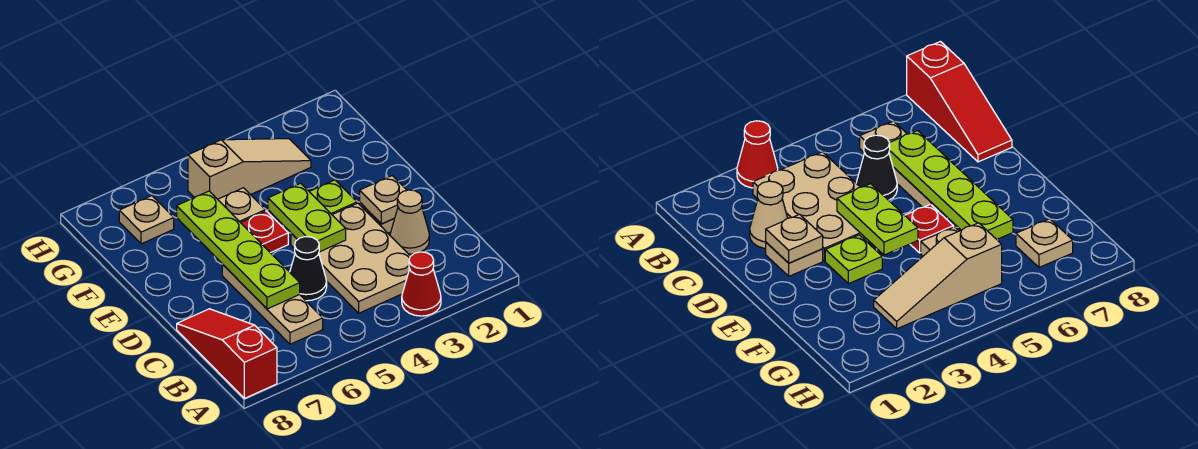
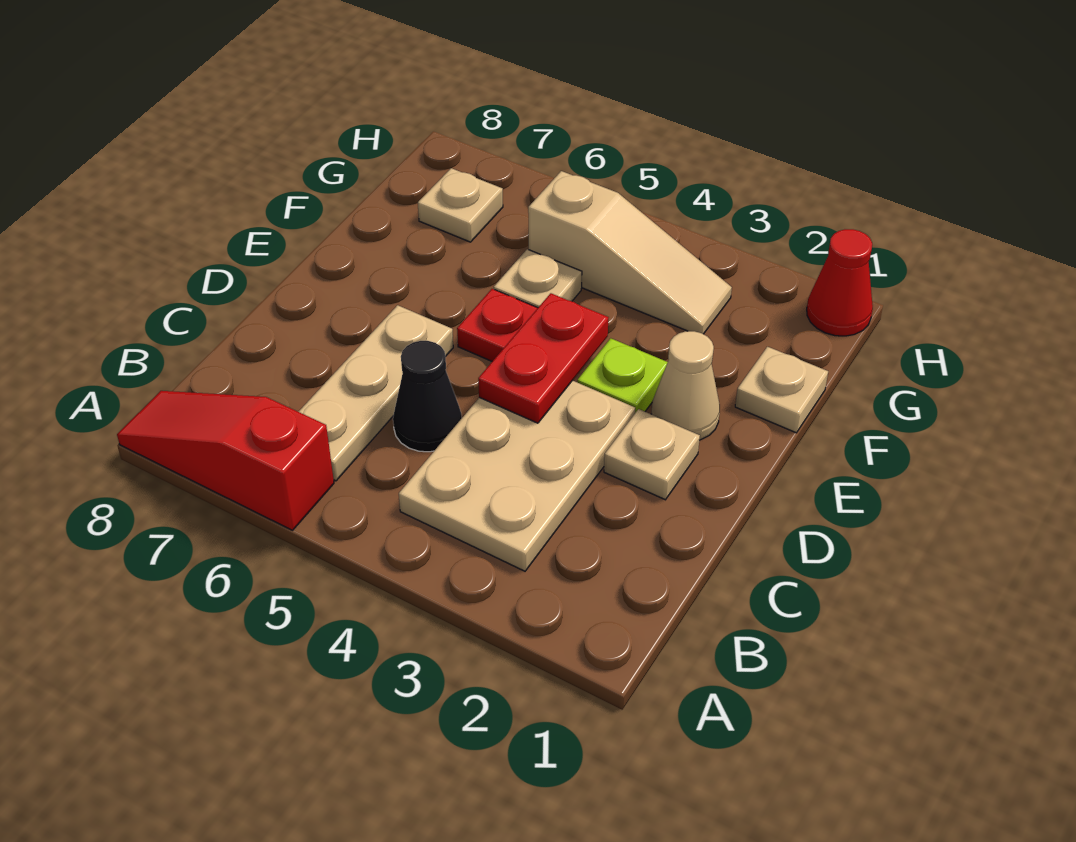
red cone A3 level 1 -> red cone H1 level 1
red slope A8:C8 level 1 top A -> red slope A6:A8 level 1 top 6
tan cone C2 level 1 -> tan cone E2 level 1
lime plate C6:F6 level 2 -> none
tan plate D2 level 2 -> tan plate F1 level 1
lime plate D4:E4 level 2 -> red plate D4:E4 level 2

